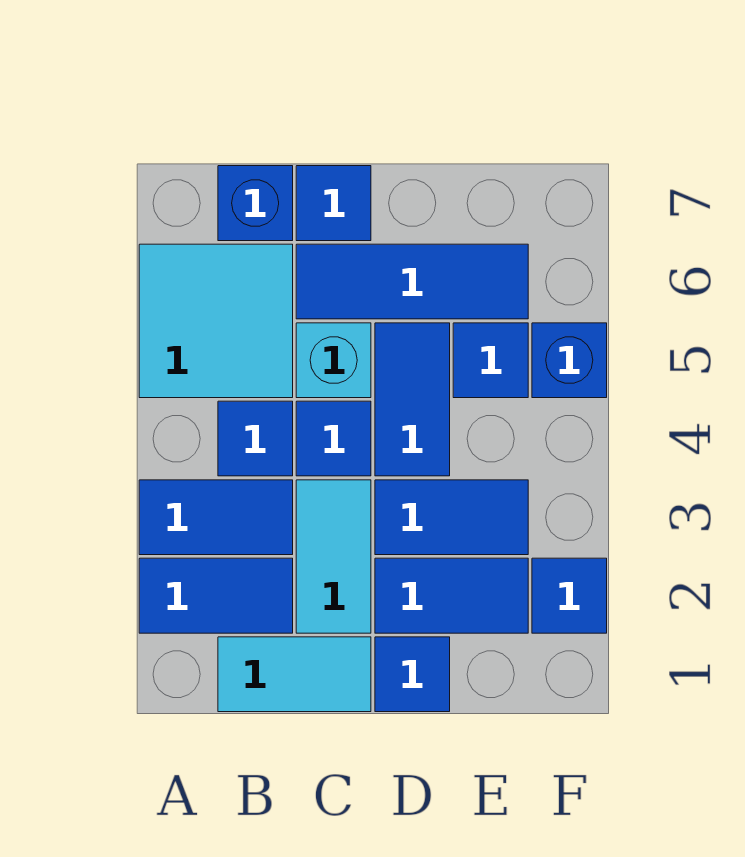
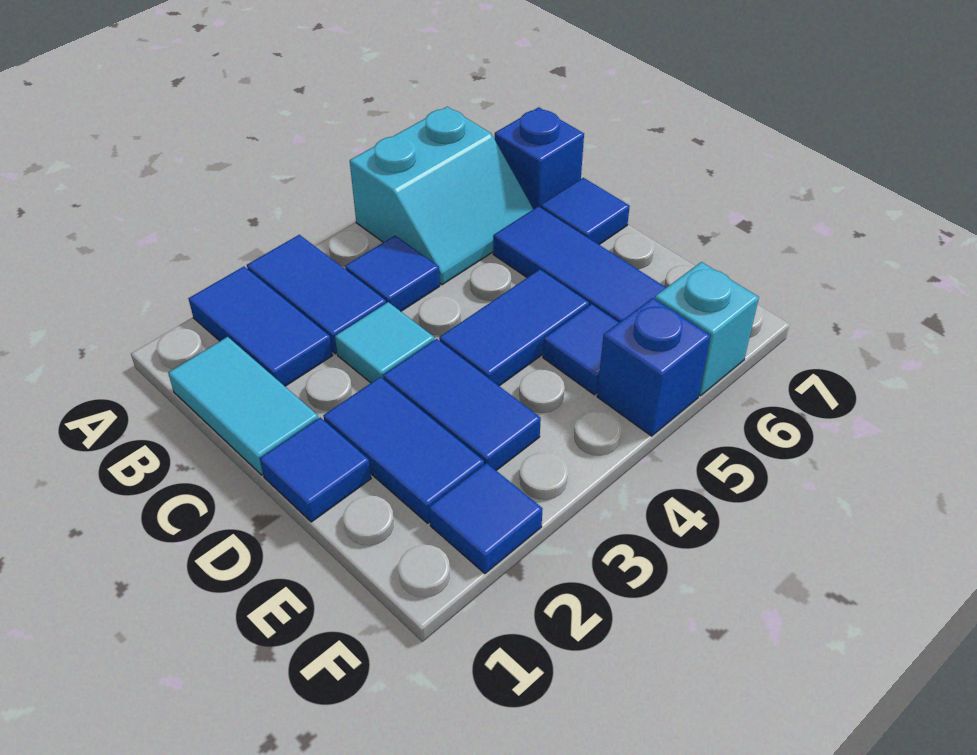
cyan tile A5:B6 level 1 -> cyan slope A5:B6 level 1 top A
cyan tile C2:C3 level 1 -> cyan tile C3 level 1
blue tile C4 level 1 -> none
cyan brick C5 level 1 -> cyan brick F6 level 1

